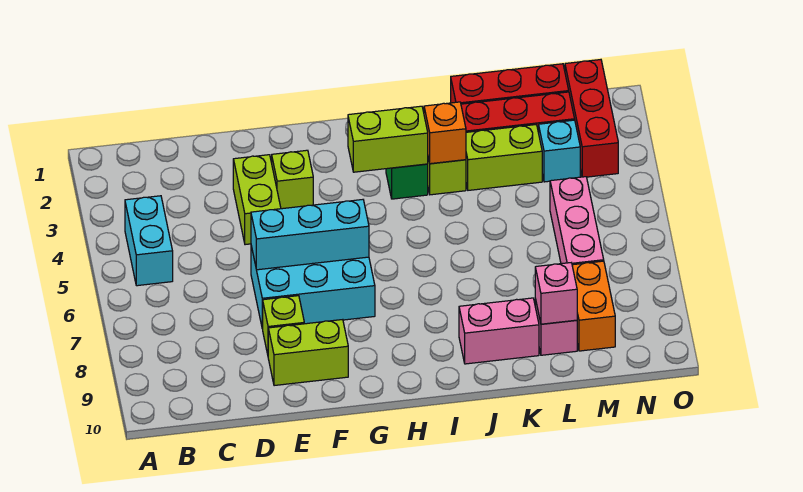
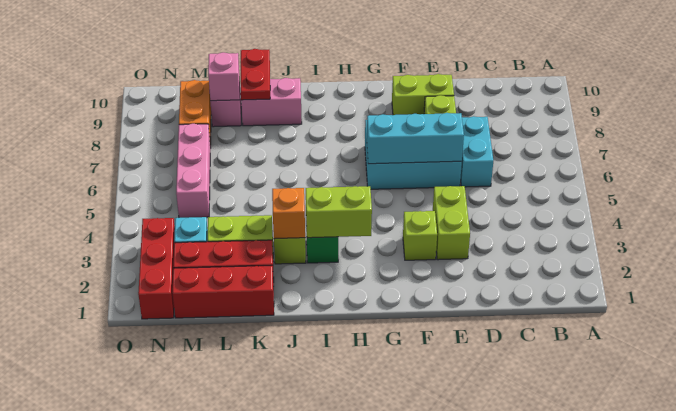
cyan brick B4:B5 level 1 -> cyan brick D6:D7 level 1
none -> red plate K9:K10 level 2

